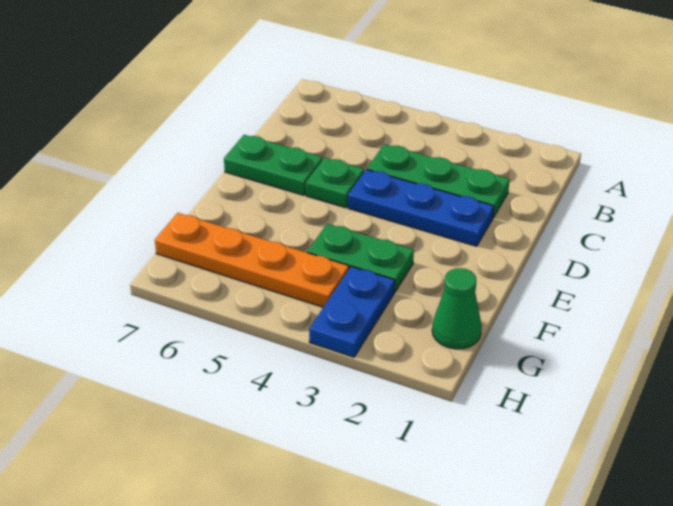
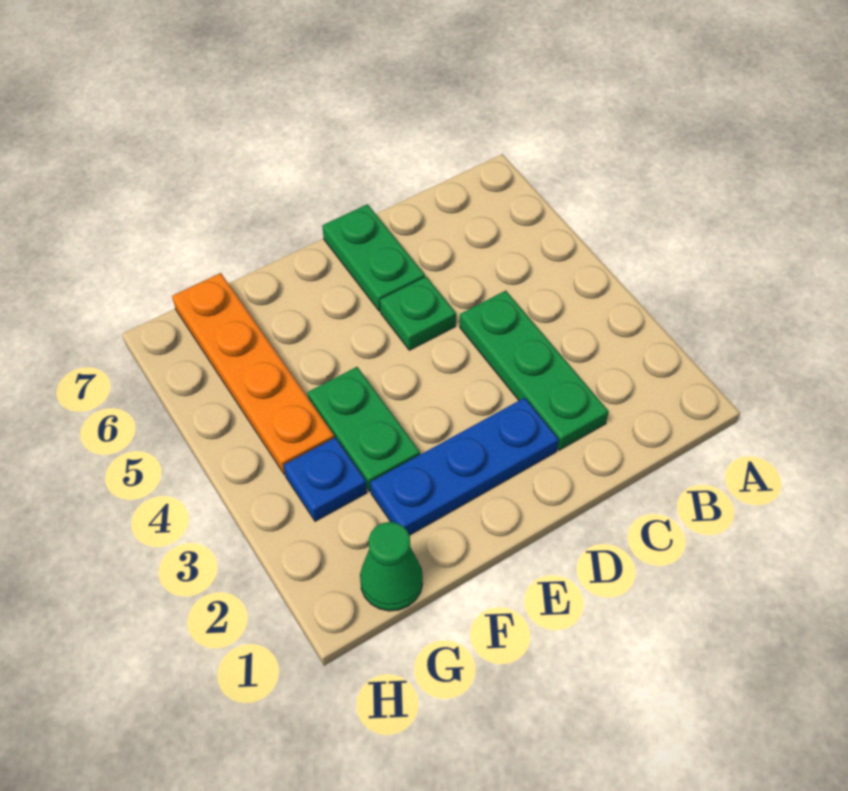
blue plate D2:D4 level 1 -> blue plate D2:F2 level 1
blue plate G3:H3 level 1 -> blue plate G3 level 1

